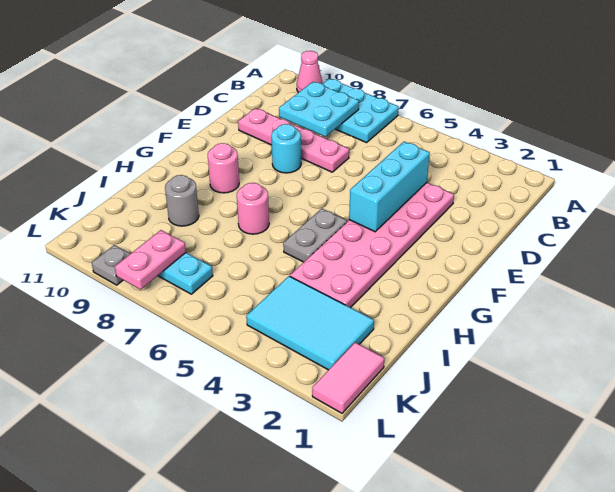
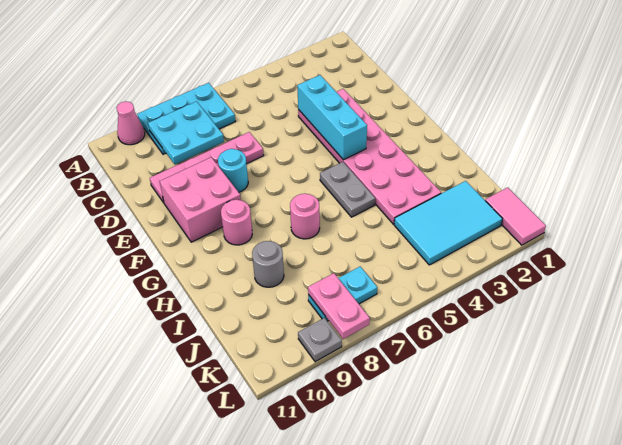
none -> pink brick E9:F10 level 1

